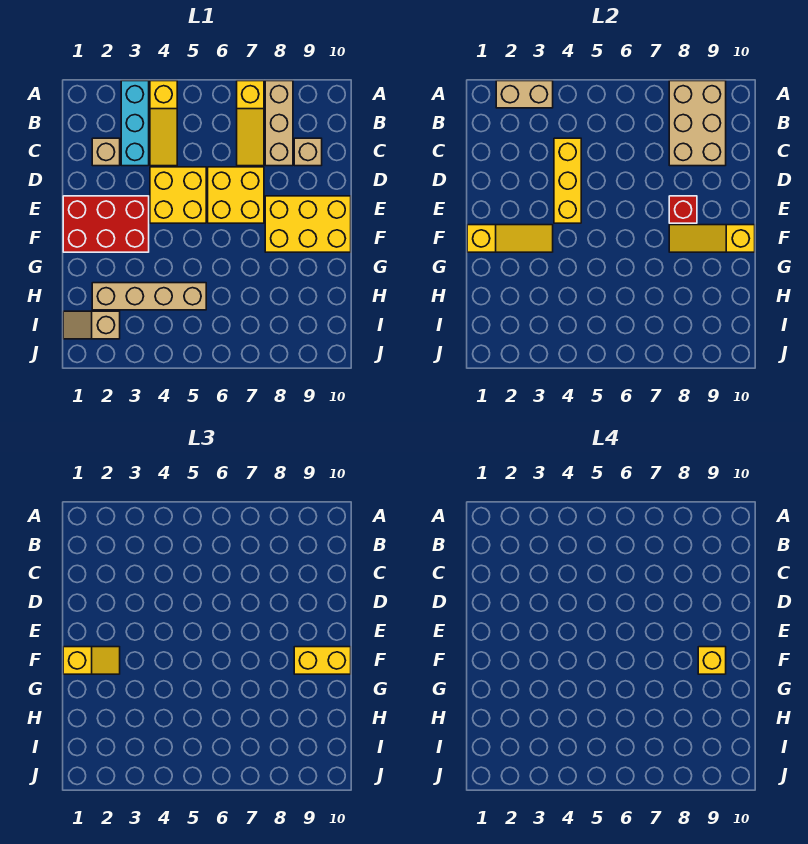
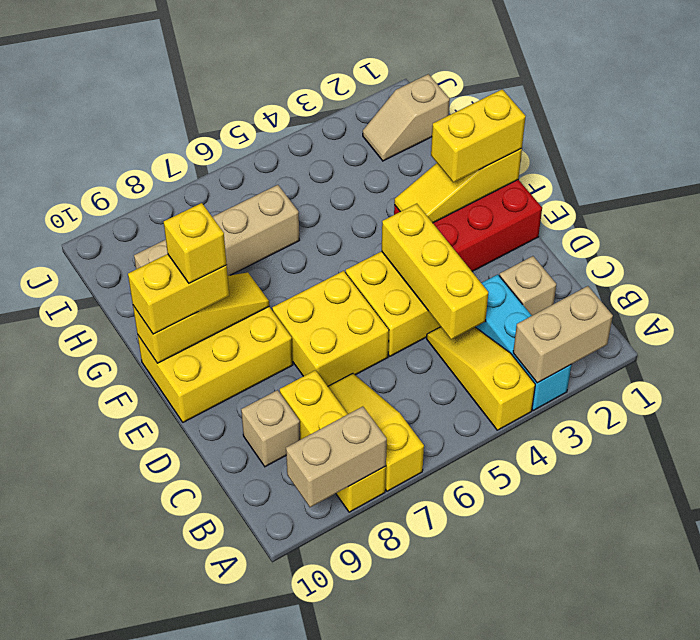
tan brick A8:C8 level 1 -> yellow brick A8:C8 level 1
tan brick A8:C9 level 2 -> tan brick A8:A9 level 2
red brick E8 level 2 -> none
yellow slope F1:F2 level 3 top 1 -> yellow brick F1:F2 level 3
tan brick H2:H5 level 1 -> tan brick H6:H9 level 1
tan slope I1:I2 level 1 top 2 -> tan slope I1:I2 level 1 top 1

